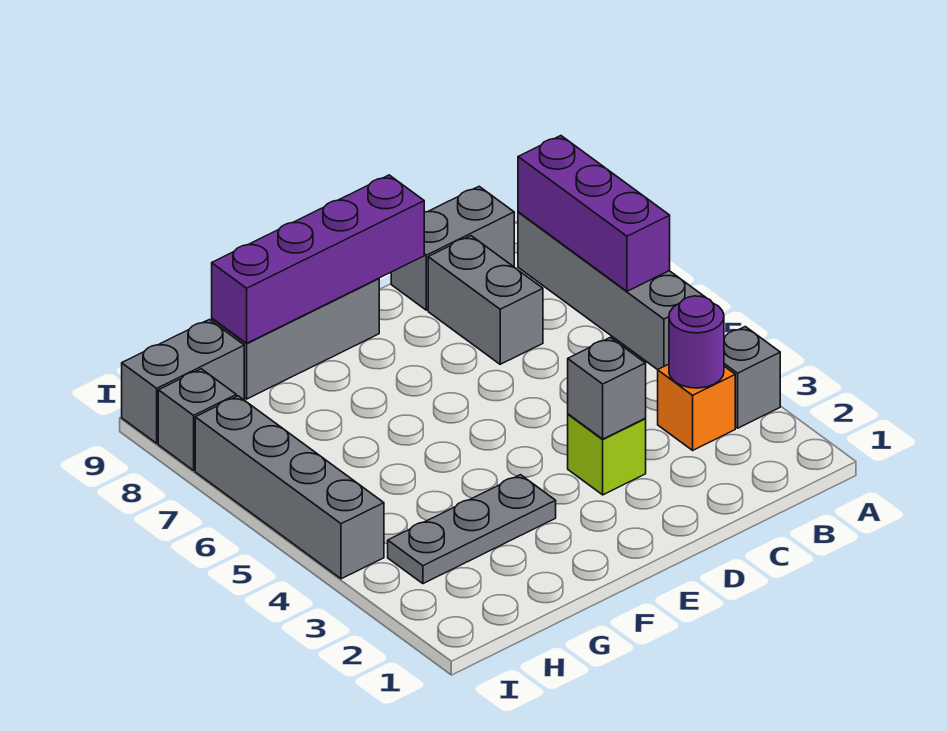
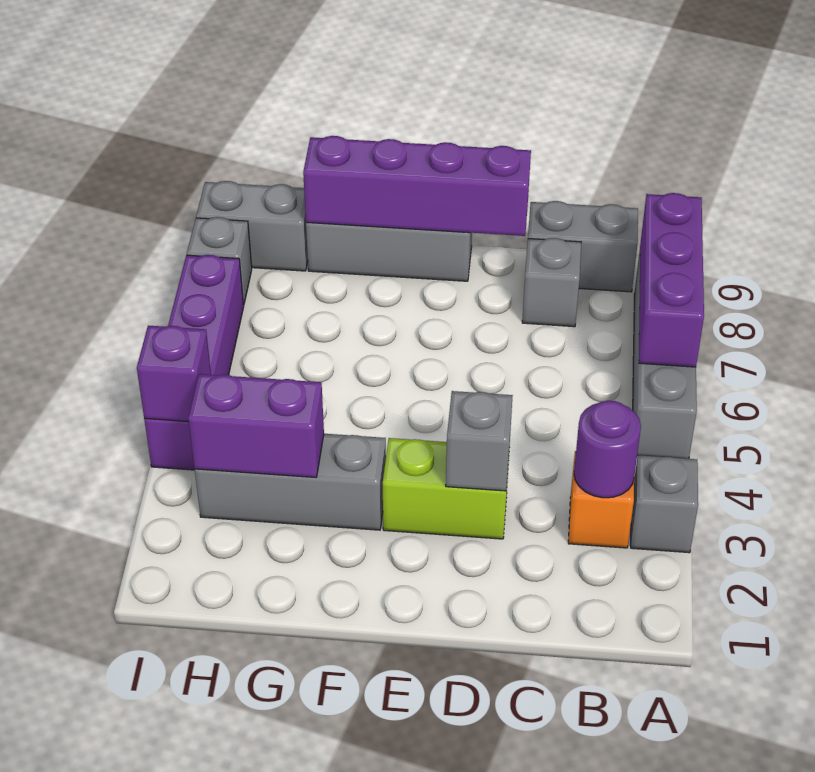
grey brick C7:C8 level 1 -> grey brick C8 level 1
lime brick D3 level 1 -> lime brick D3:E3 level 1
grey plate F3:H3 level 1 -> grey brick F3:H3 level 1
none -> purple brick G3:H3 level 2
grey brick I4:I7 level 1 -> purple brick I4:I7 level 1
none -> purple brick I4 level 2

